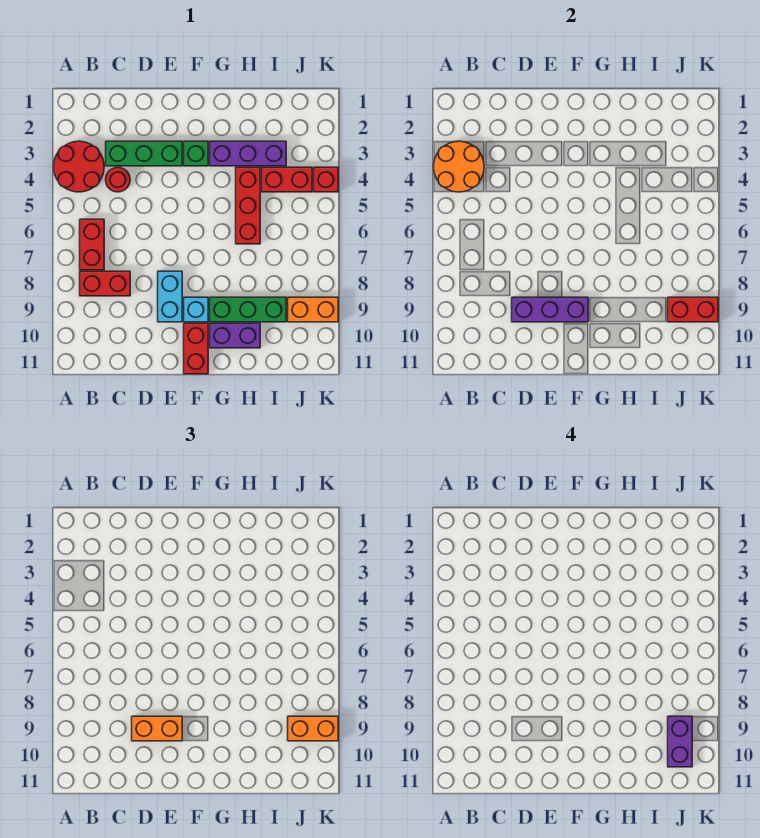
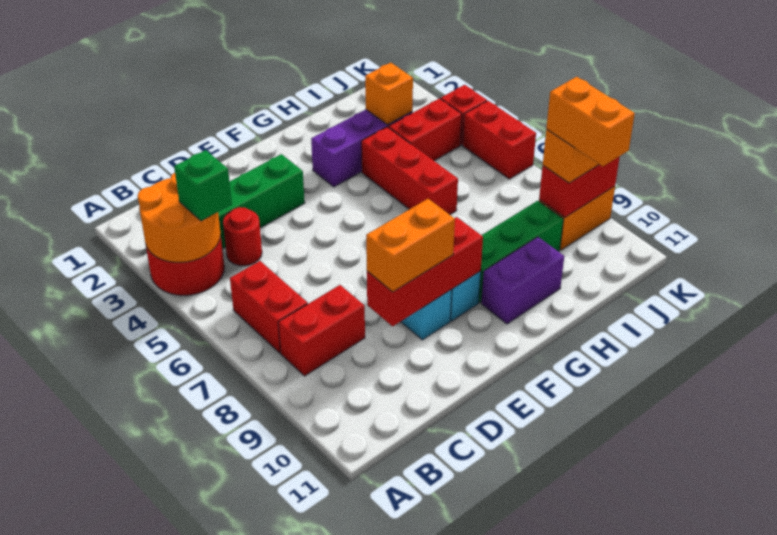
purple brick D9:F9 level 2 -> red brick D9:F9 level 2
green brick F3 level 1 -> green brick B4 level 3
red brick F10:F11 level 1 -> red brick K5:K6 level 1
none -> orange brick I3 level 2
purple brick J9:J10 level 4 -> orange brick J9:J10 level 4

